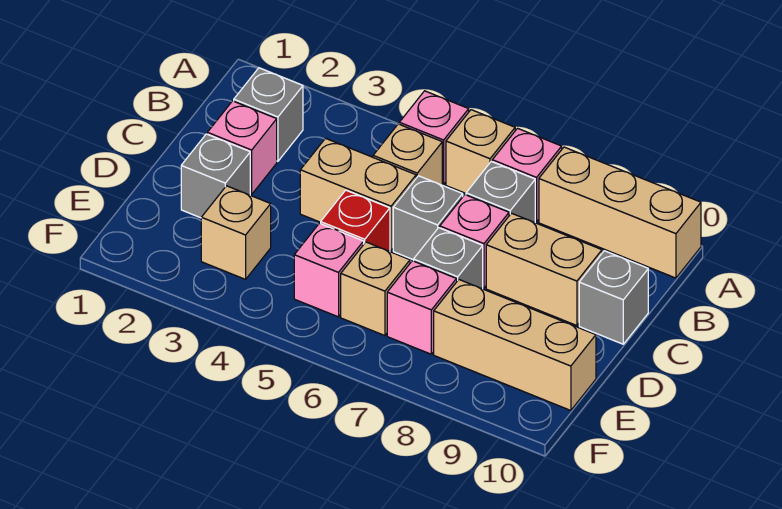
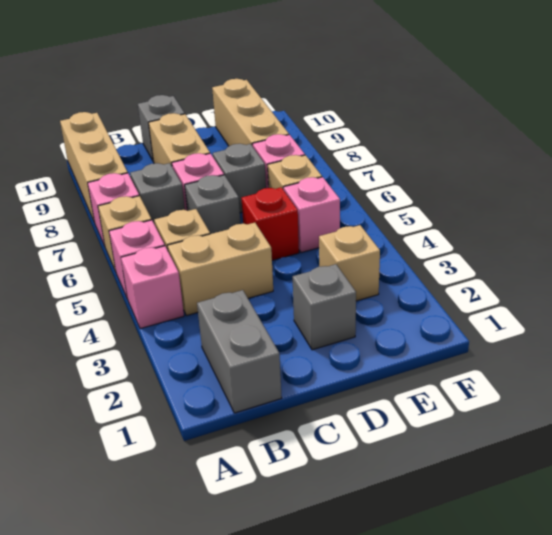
grey brick B2 level 1 -> grey brick B1:B2 level 1
pink brick C2 level 1 -> pink brick A4 level 1
tan brick C4:C5 level 1 -> tan brick B4:C4 level 1

